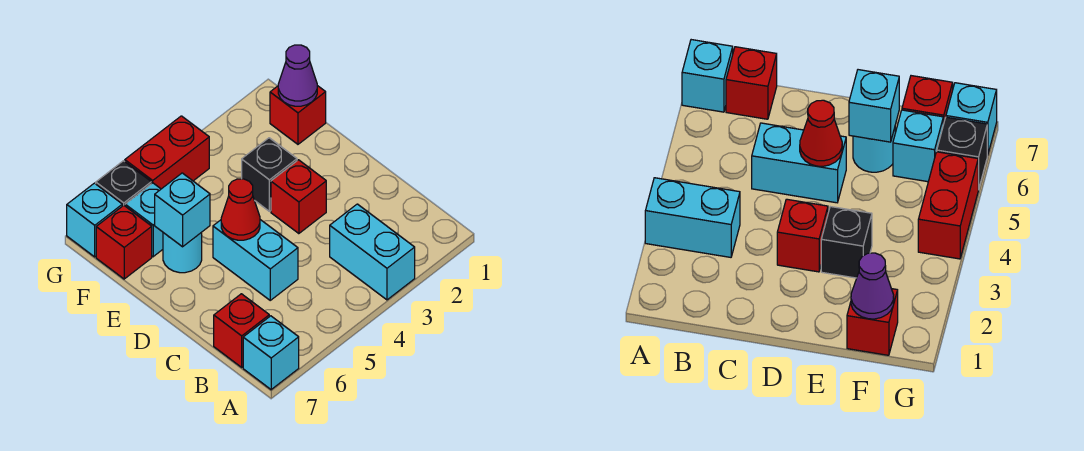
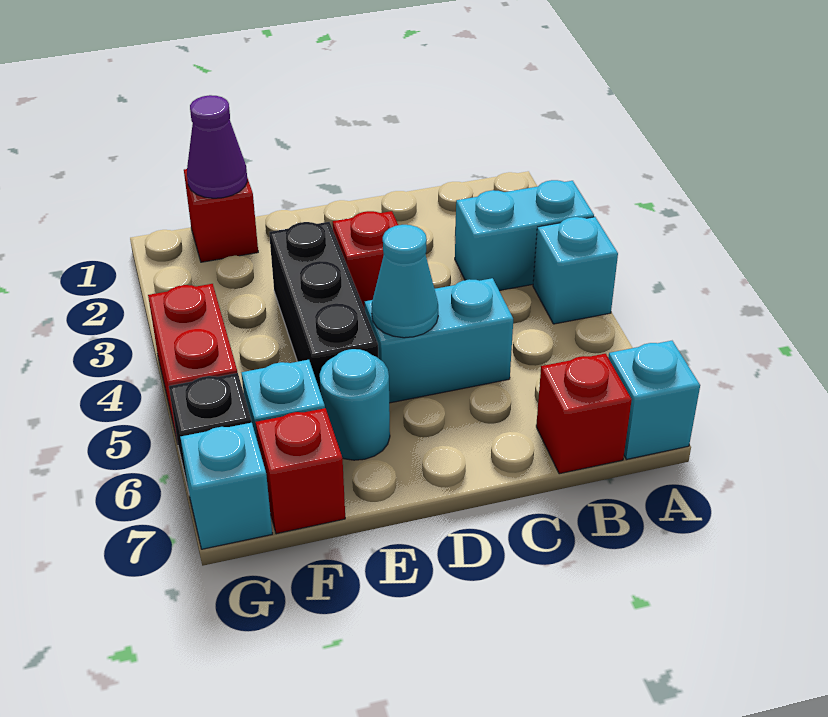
red cone D5 level 2 -> cyan cone D5 level 2
black brick E3 level 1 -> black brick E3:E5 level 1
cyan brick E6 level 2 -> cyan brick A4 level 1

